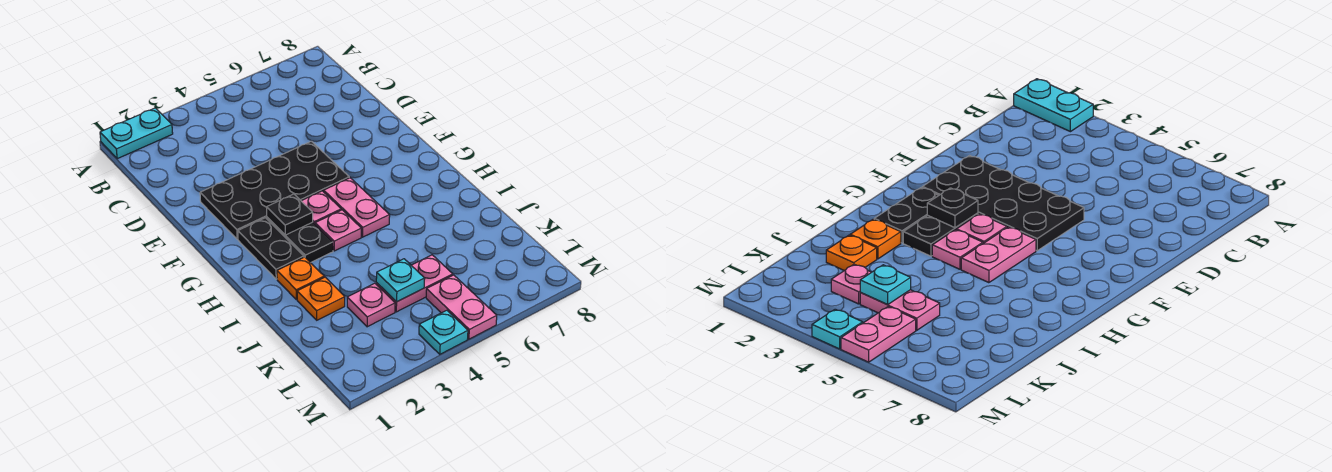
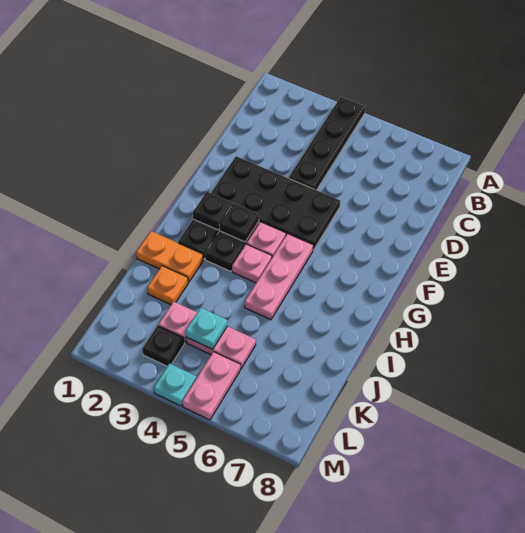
cyan plate A1:A2 level 1 -> none
none -> black plate A4:D4 level 1
none -> black plate G2 level 2
pink plate G5:H5 level 1 -> pink plate G5:I5 level 1
orange plate I2 level 1 -> orange plate I1:I2 level 1
none -> black plate L3 level 1

